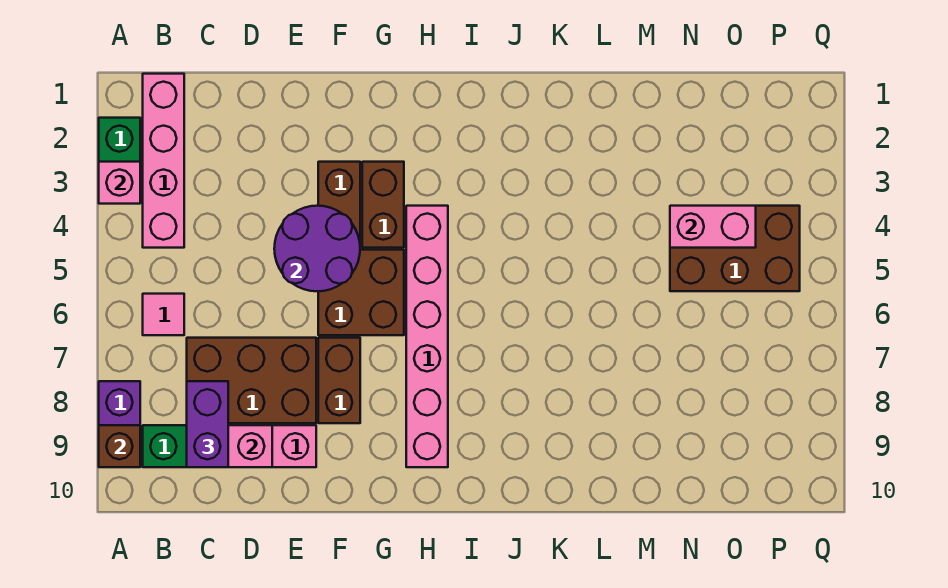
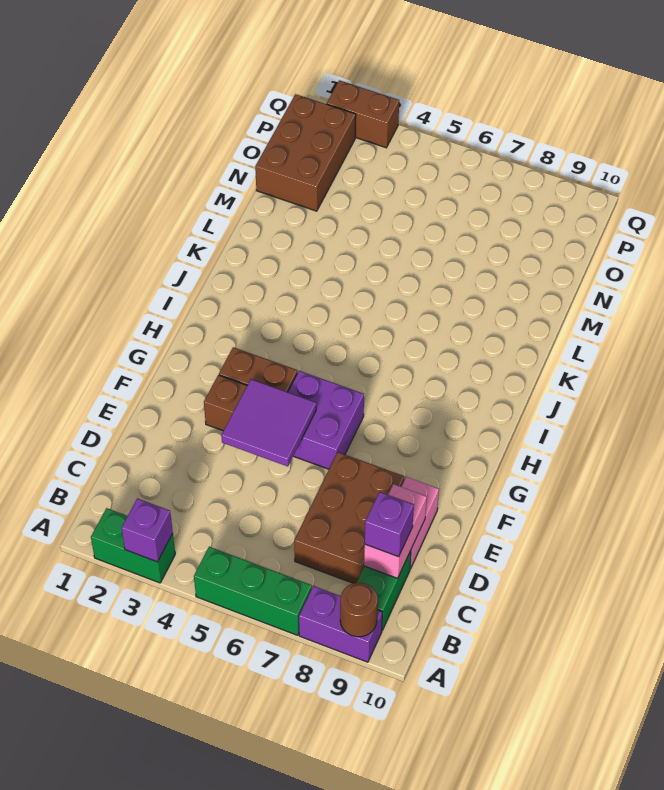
pink brick A3 level 2 -> purple brick A3 level 2
none -> green brick A5:A7 level 1
brown brick A9 level 2 -> brown round brick A9 level 2
pink brick B1:B4 level 1 -> none
pink tile B6 level 1 -> none
purple brick C8:C9 level 3 -> purple brick C9 level 3
purple round brick E4:F5 level 2 -> purple tile E4:F5 level 2
brown brick F5:G6 level 1 -> purple brick F5:G6 level 1
brown brick F7:F8 level 1 -> brown brick Q2:Q3 level 1
pink brick H4:H9 level 1 -> none
brown brick N4:P5 level 1 -> brown brick N1:P2 level 1
pink brick N4:O4 level 2 -> none

